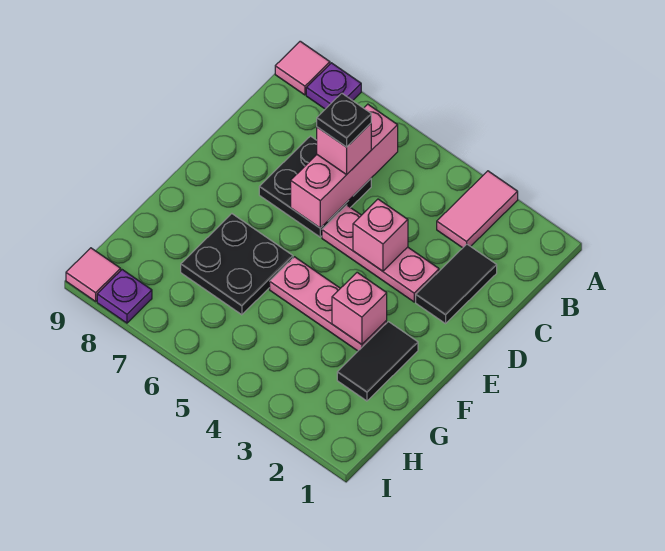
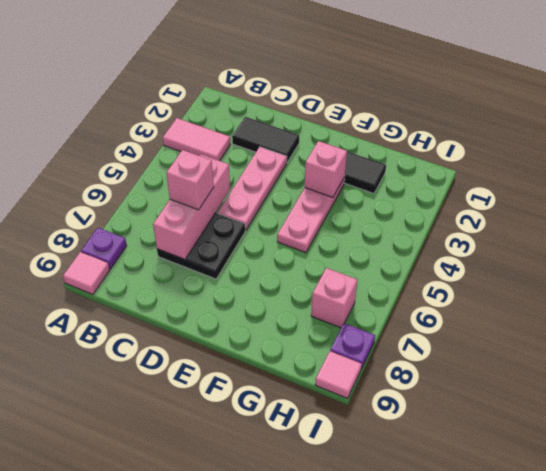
pink brick B6:D6 level 2 -> pink brick C5:C7 level 2
black plate C6 level 4 -> none
pink brick D4 level 2 -> pink brick H7 level 1
black plate F6:G7 level 1 -> none

